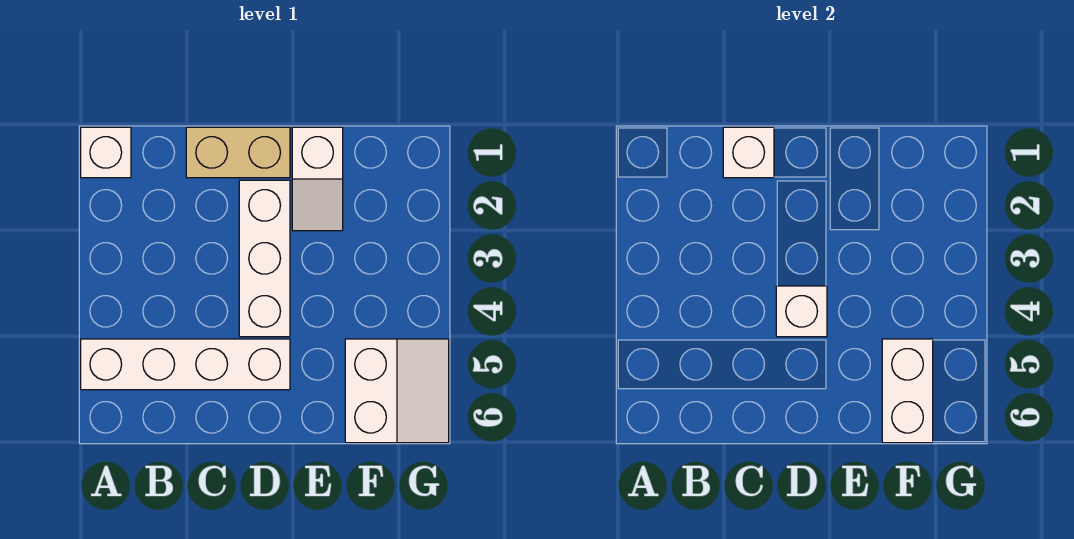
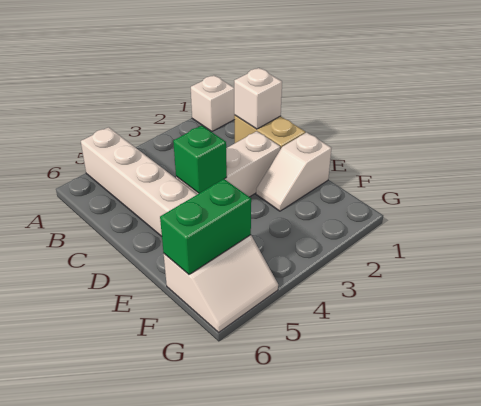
white brick D4 level 2 -> green brick D4 level 2
white brick F5:F6 level 2 -> green brick F5:F6 level 2

